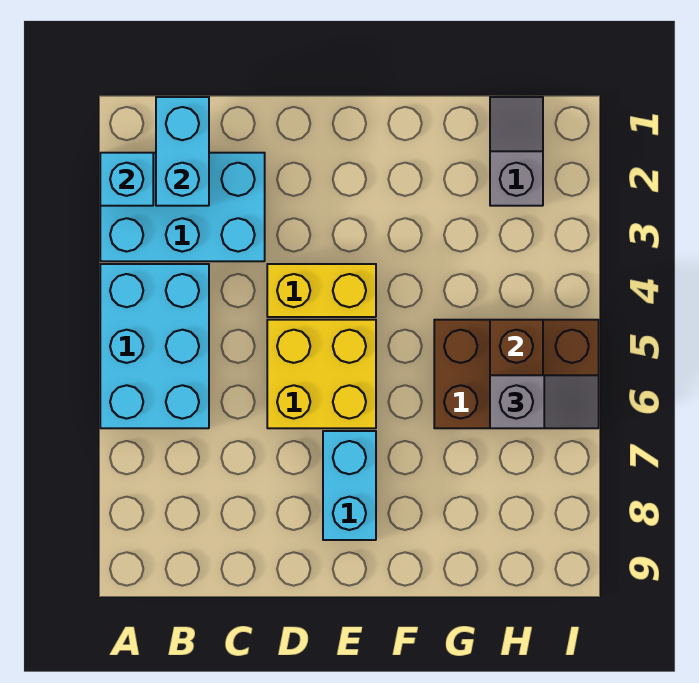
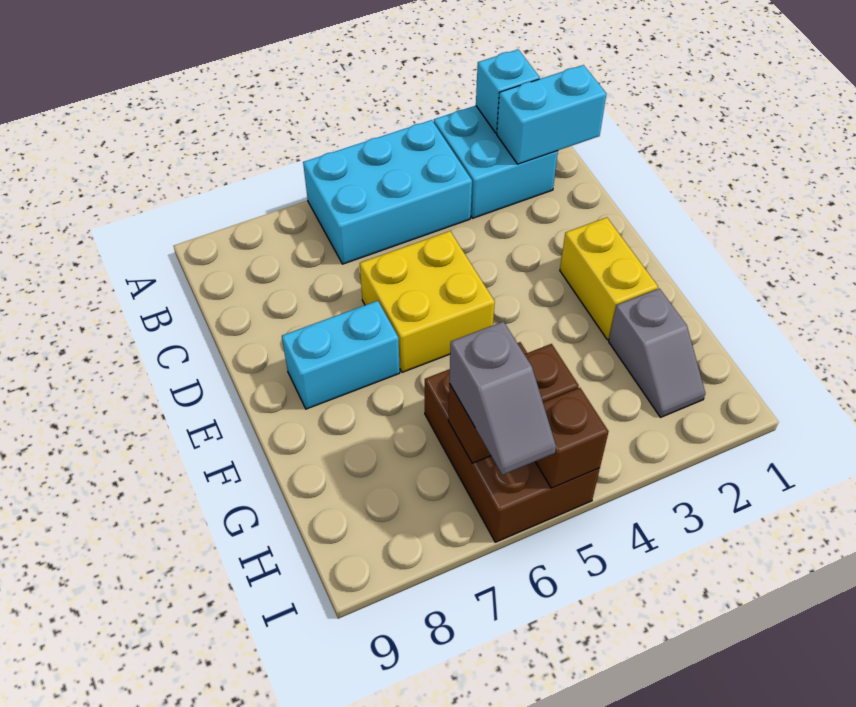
cyan brick A2:C3 level 1 -> cyan brick A2:B3 level 1
yellow brick D4:E4 level 1 -> yellow brick E2:F2 level 1
grey slope H1:H2 level 1 top 2 -> grey slope G2:H2 level 1 top G
none -> brown brick I5 level 2

